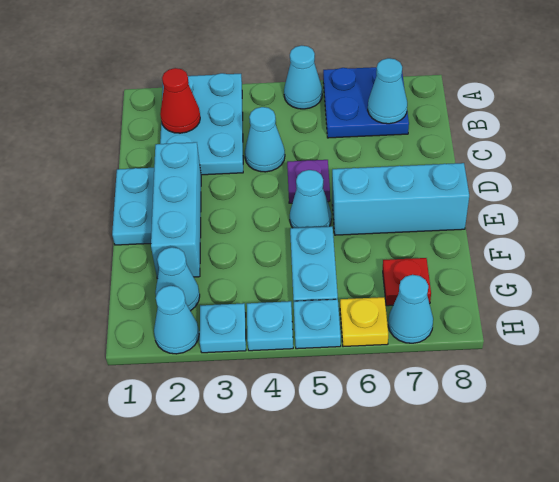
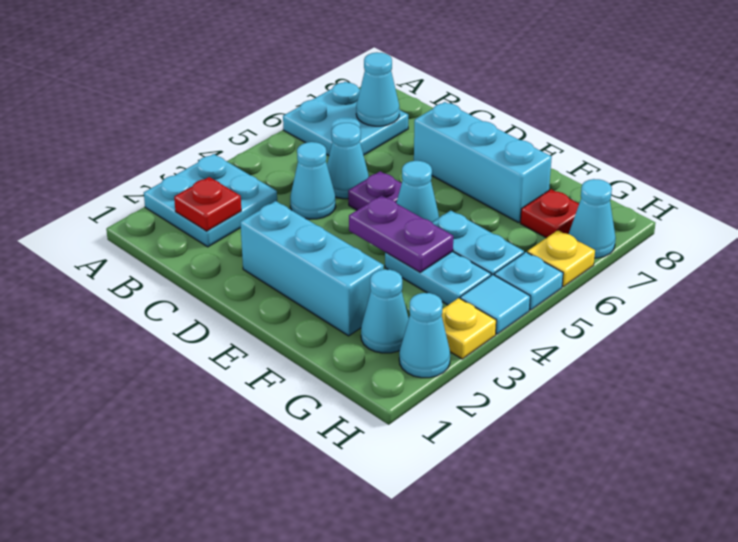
cyan plate A2:C3 level 1 -> cyan plate A2:B3 level 1
cyan cone A5 level 1 -> cyan cone C5 level 1
blue plate A6:B7 level 1 -> cyan plate A6:B7 level 1
red cone B2 level 2 -> red plate B2 level 2
cyan plate D1:E1 level 1 -> cyan plate F4:G4 level 1
none -> purple plate E4:F4 level 2
cyan brick E6:E8 level 1 -> cyan brick D7:F7 level 1
cyan plate H3 level 1 -> yellow plate H3 level 1
cyan plate H4 level 1 -> cyan tile H4 level 1

